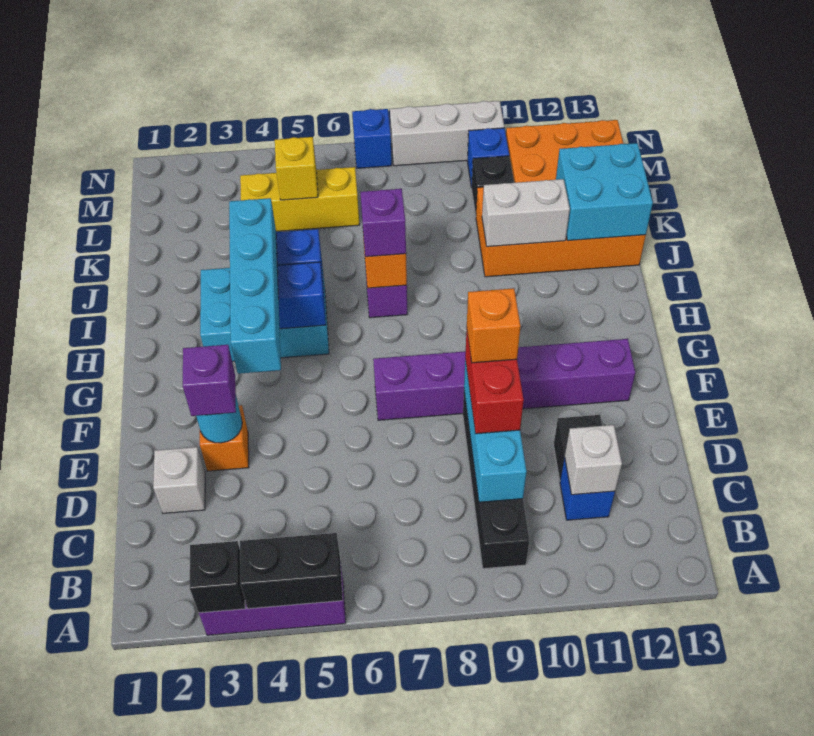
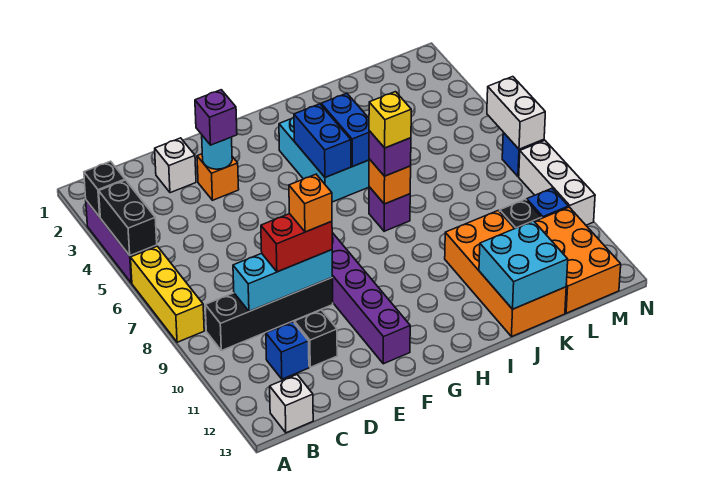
white brick C11 level 2 -> white brick B13 level 1
cyan brick F4:I4 level 3 -> none
white brick J10:J11 level 2 -> white brick N6:N7 level 2
yellow brick L4:L6 level 1 -> yellow brick A6:A8 level 1
yellow brick L5 level 2 -> yellow brick I7 level 4

